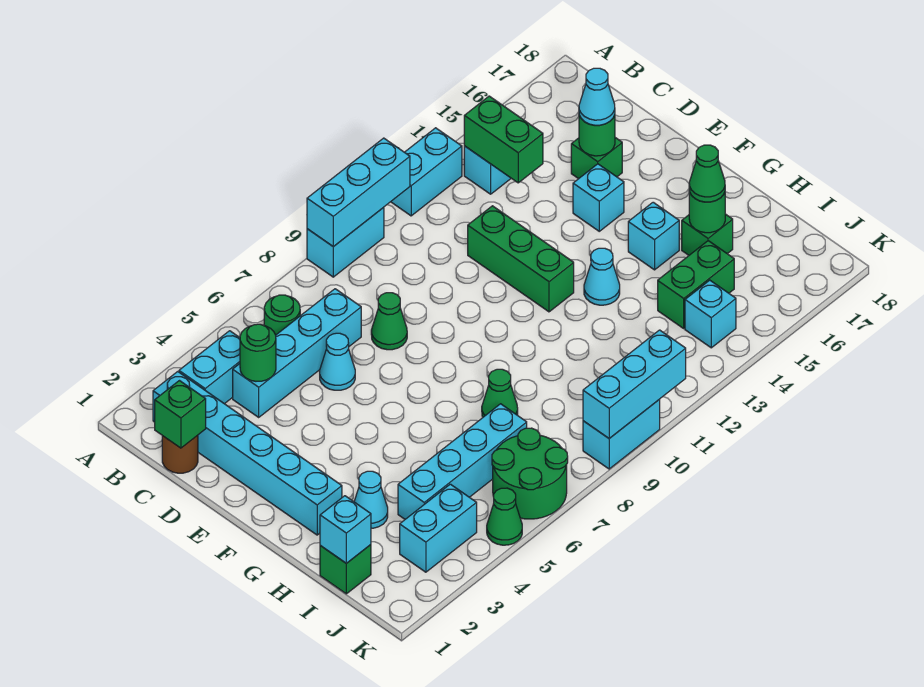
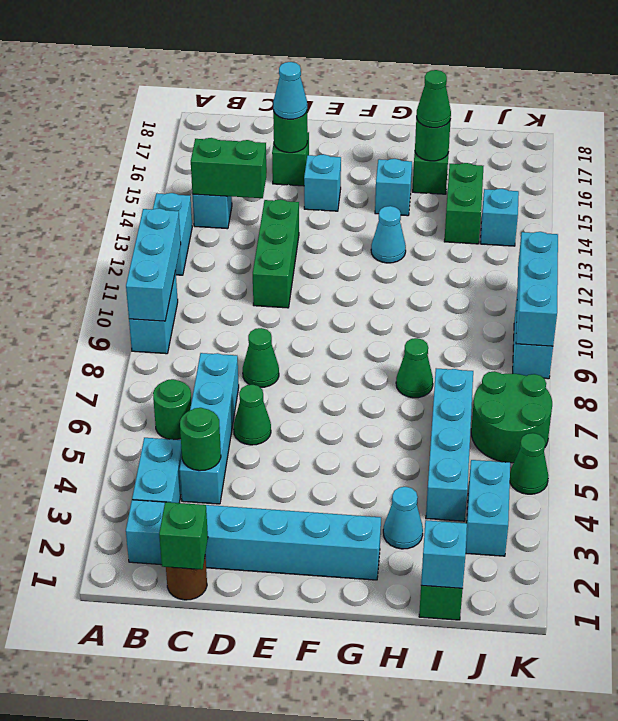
cyan cone D6 level 1 -> green cone D6 level 1
green brick D12:F12 level 1 -> green brick D11:D13 level 1

